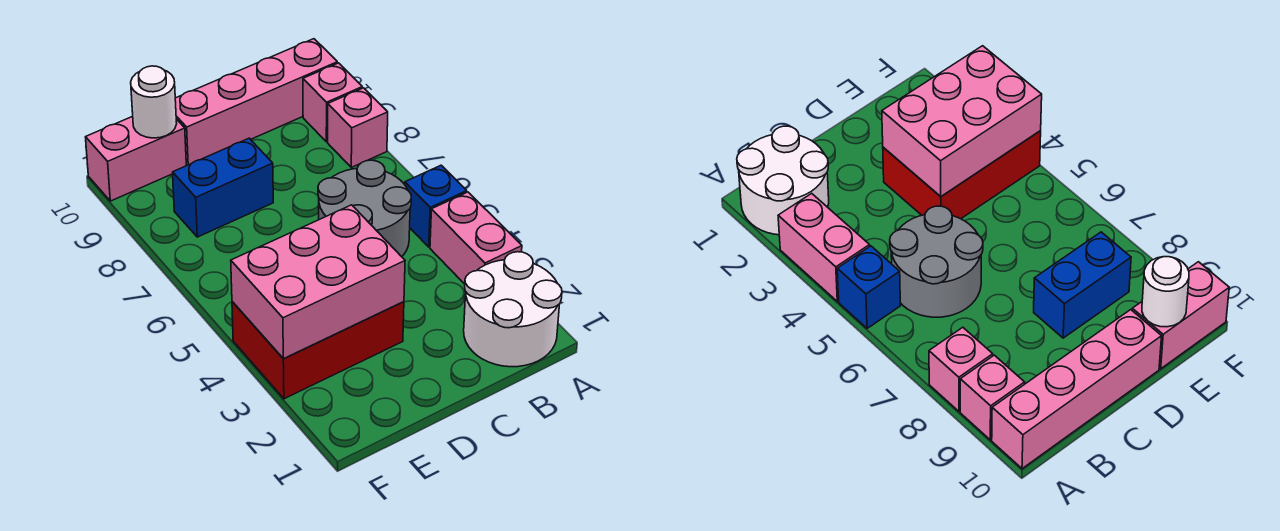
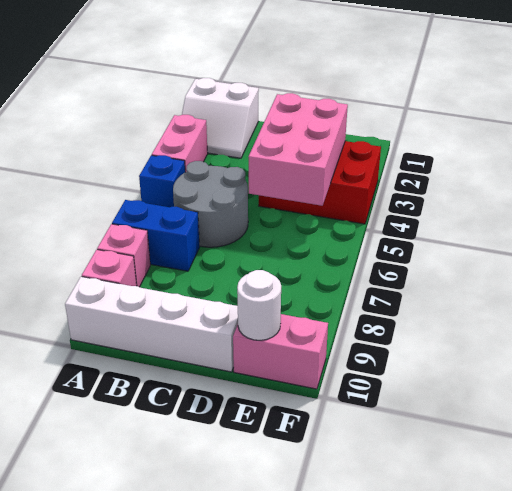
white round brick A1:B2 level 1 -> white slope A1:B2 level 1 top 1
pink brick A10:D10 level 1 -> white brick A10:D10 level 1
pink brick D3:F4 level 2 -> pink brick D3:E5 level 2
blue brick D8:E8 level 1 -> blue brick A7:B7 level 1

